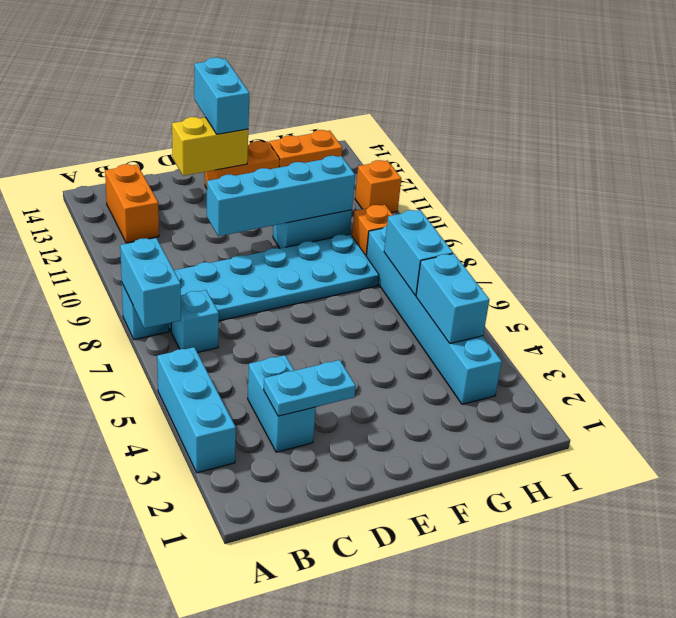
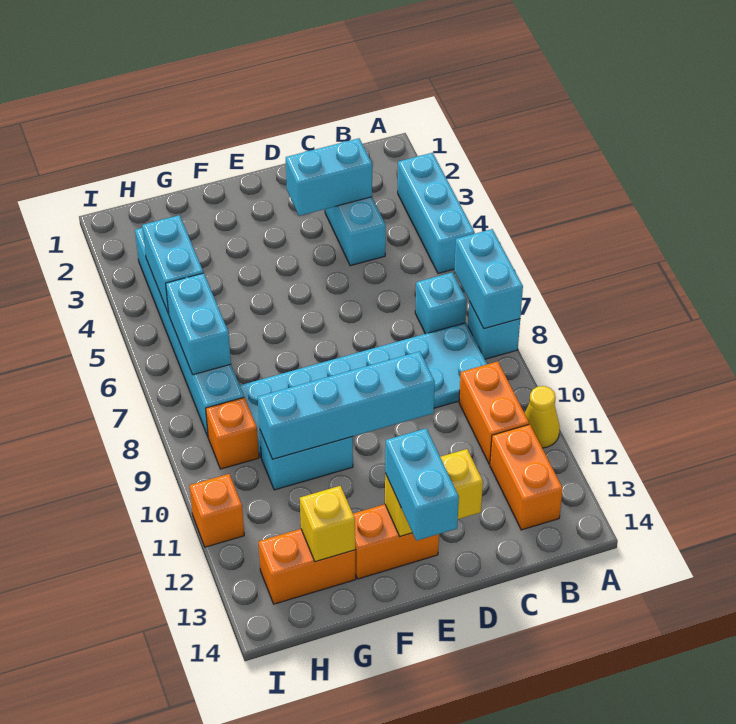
none -> yellow cone A11 level 1
none -> orange brick B10:B11 level 1
cyan plate C3:D3 level 2 -> cyan brick C3:D3 level 2
none -> yellow brick G13 level 2

